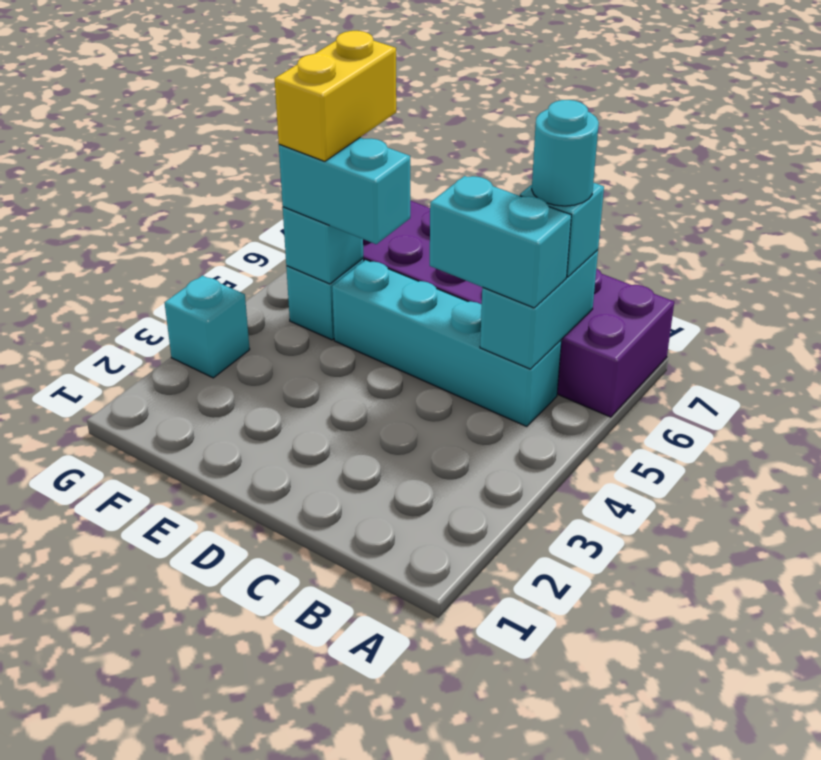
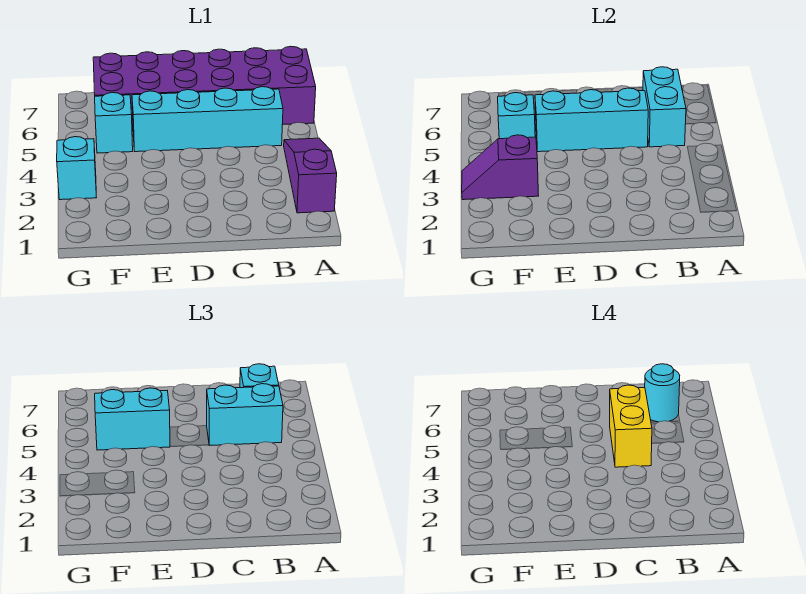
none -> purple slope A2:A4 level 1 top 2
none -> cyan brick C5:E5 level 2
none -> purple slope F3:G3 level 2 top F
yellow brick F5:F6 level 4 -> yellow brick C4:C5 level 4

